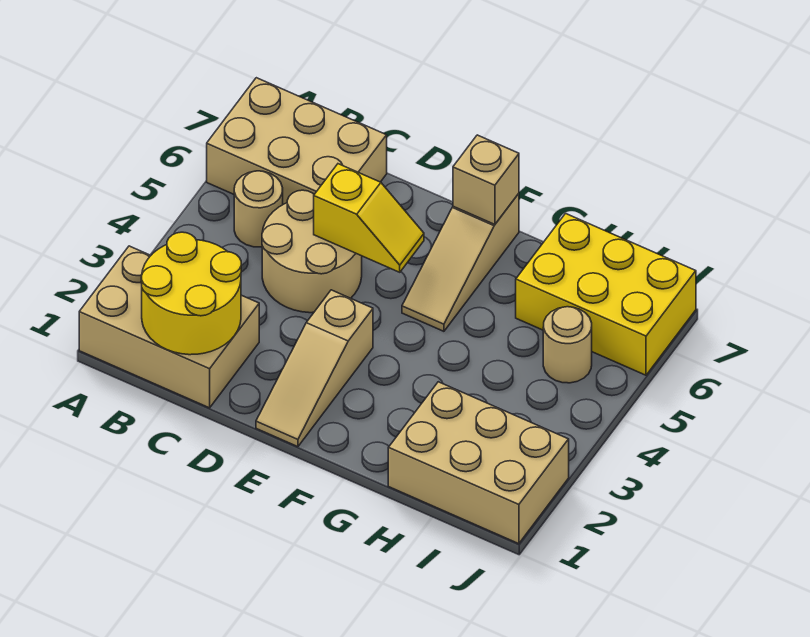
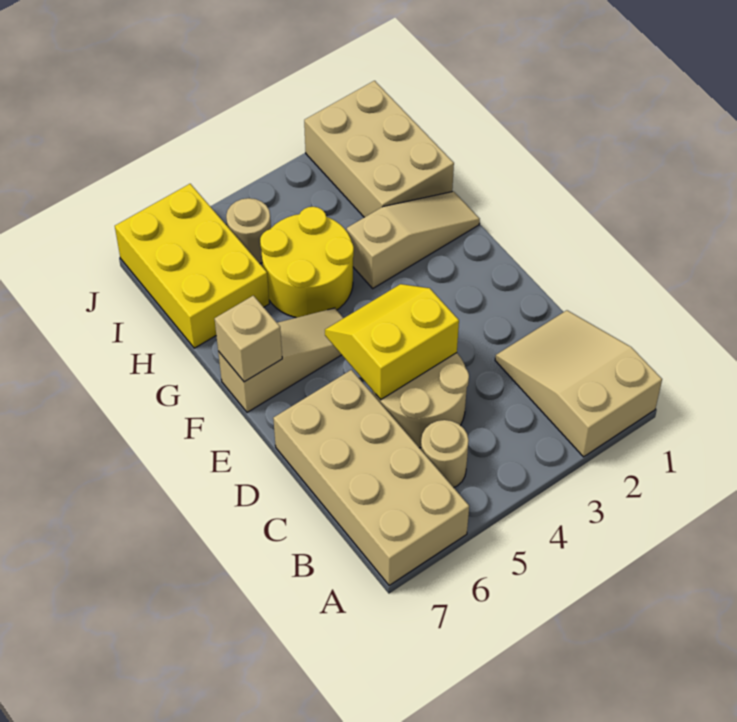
tan brick A1:C2 level 1 -> tan slope A1:C2 level 1 top A
tan brick A6:C7 level 1 -> tan brick A6:D7 level 1
yellow round brick B1:C2 level 2 -> yellow round brick G4:H5 level 1
yellow slope D5:E5 level 2 top D -> yellow slope D4:E5 level 2 top D
tan slope E1:E3 level 1 top 3 -> tan slope G1:G3 level 1 top 3

